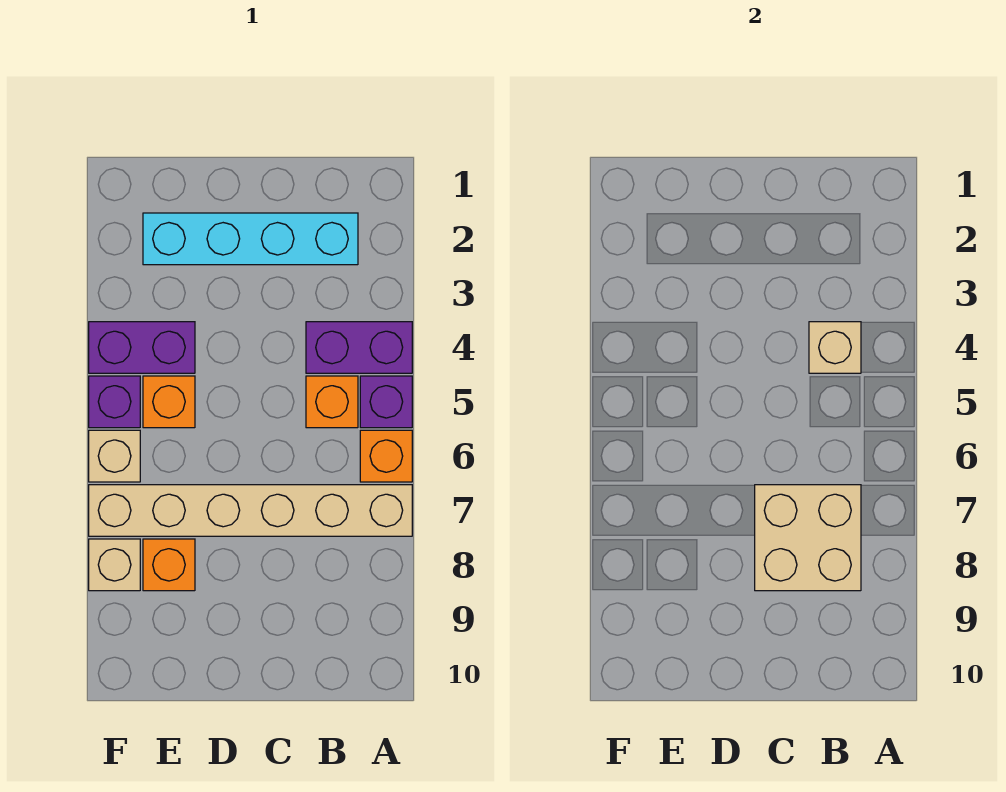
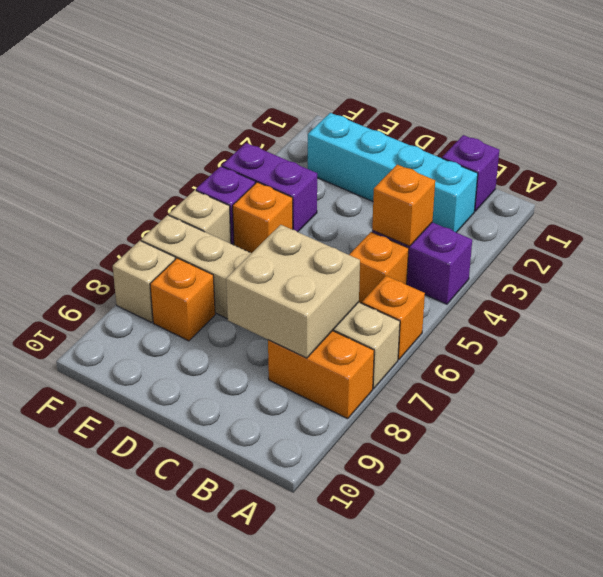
purple brick A5 level 1 -> purple brick B1 level 1
none -> orange brick A8:B8 level 1
tan brick B4 level 2 -> orange brick B4 level 2

